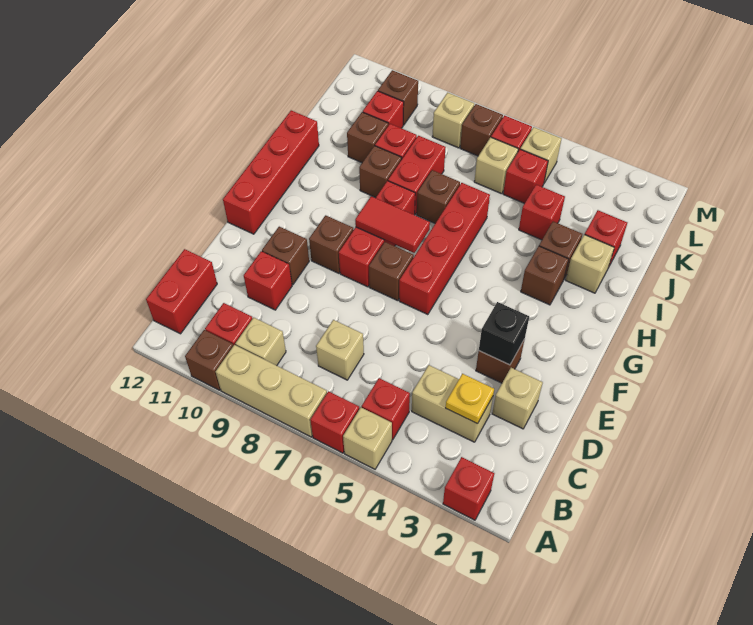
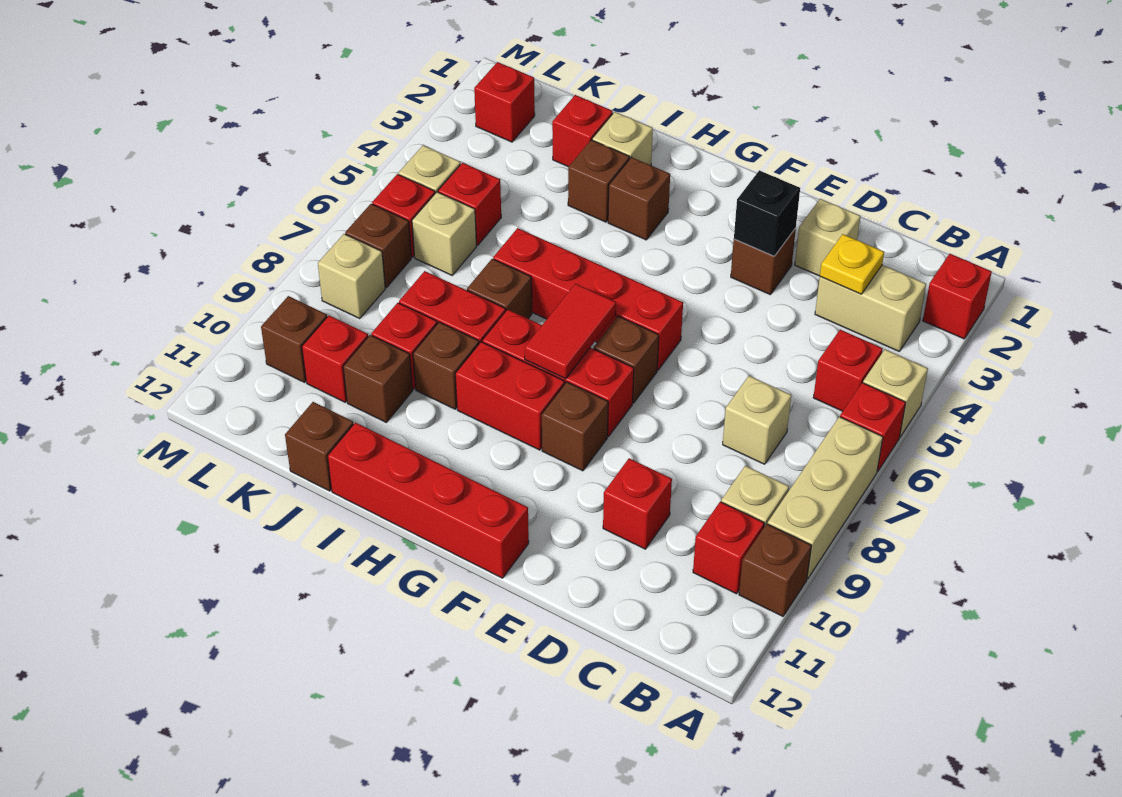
red brick B12:C12 level 1 -> red brick G9:H9 level 1
tan brick C3:C4 level 1 -> tan brick B3:C3 level 1
brown brick E10 level 1 -> brown brick J12 level 1
red brick J4 level 1 -> red brick L2 level 1

